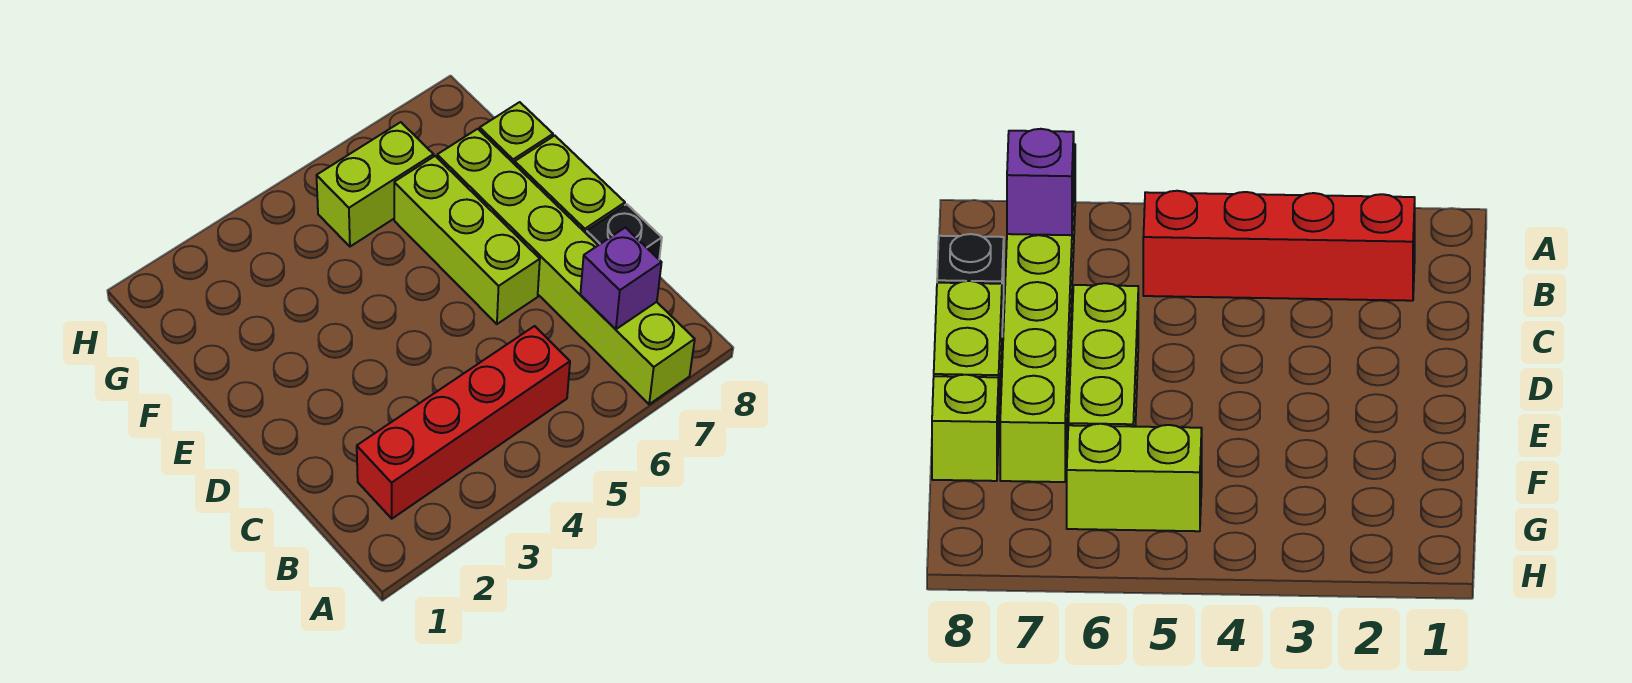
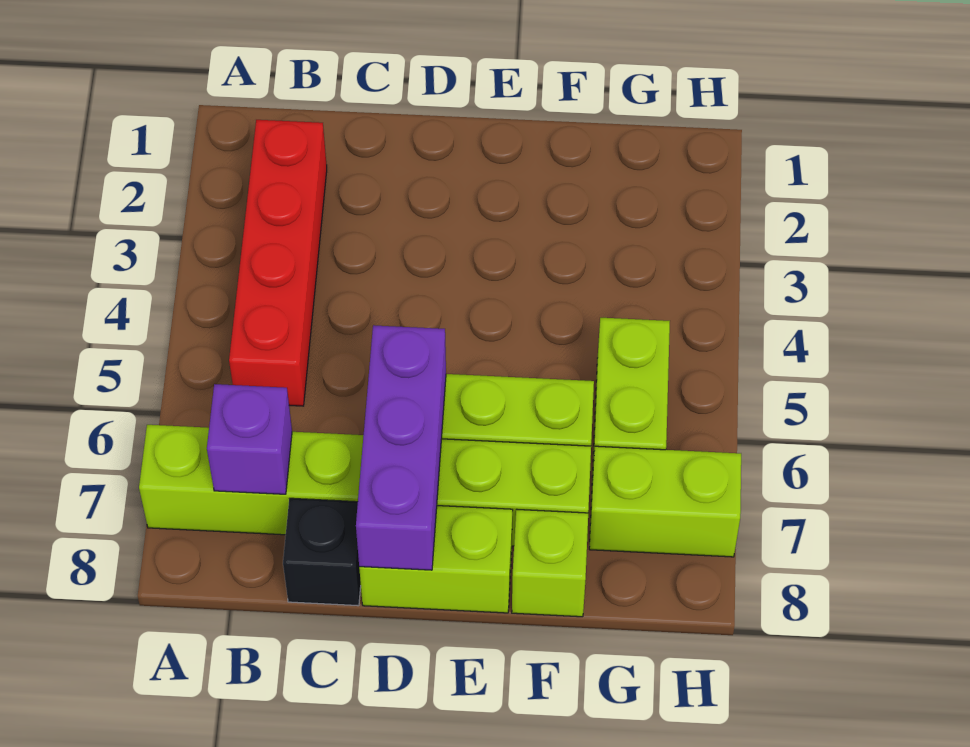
none -> purple brick D6:D8 level 2
none -> lime brick G7:H7 level 1

